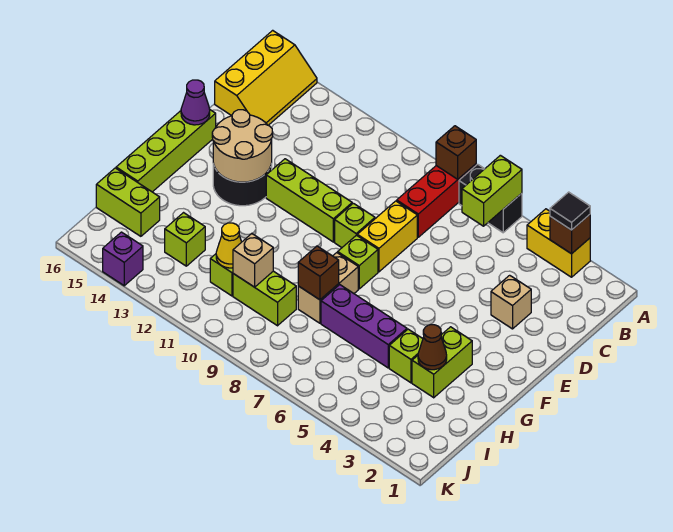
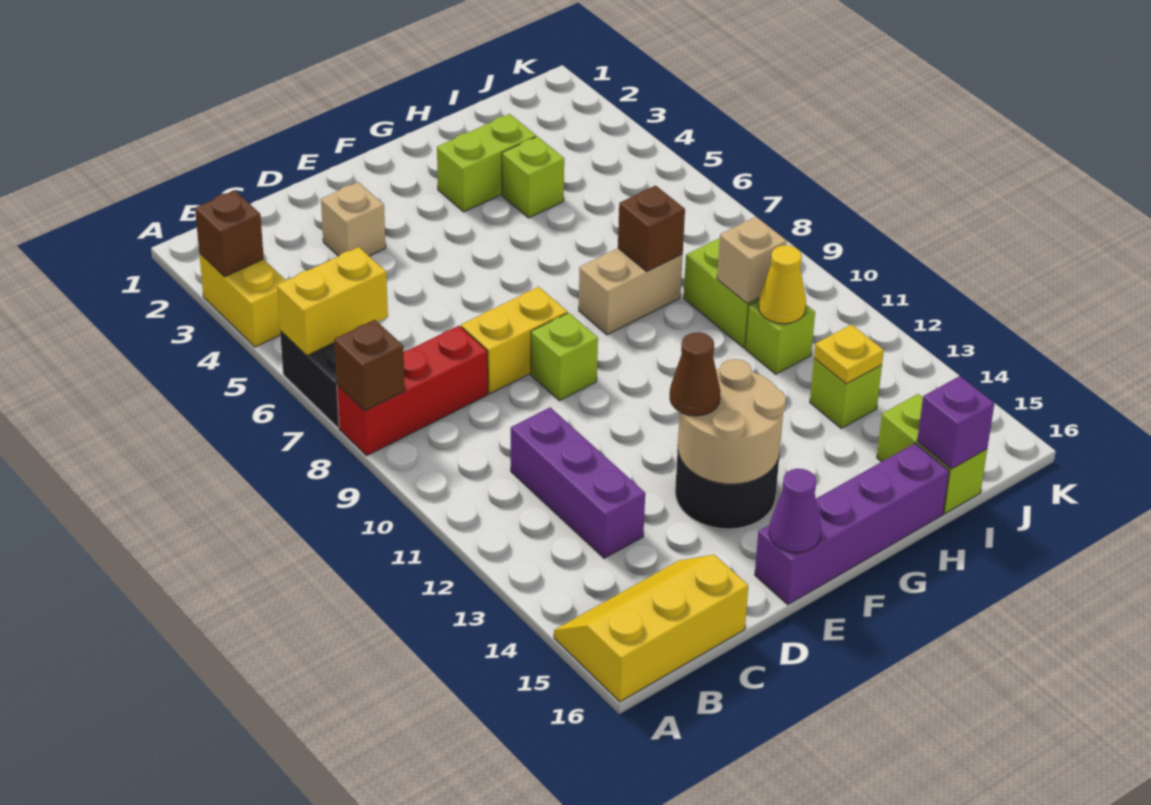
black tile A3 level 3 -> none
lime brick A6:B6 level 2 -> yellow brick A6:B6 level 2
lime brick E10:E12 level 1 -> none
lime brick E16:H16 level 1 -> purple brick E16:H16 level 1
lime brick F8 level 1 -> none
brown cone H3 level 2 -> brown cone E13 level 3
purple brick H5:H7 level 1 -> purple brick C11:C13 level 1
none -> yellow plate I13 level 2
purple brick K14 level 1 -> purple brick I16 level 2

